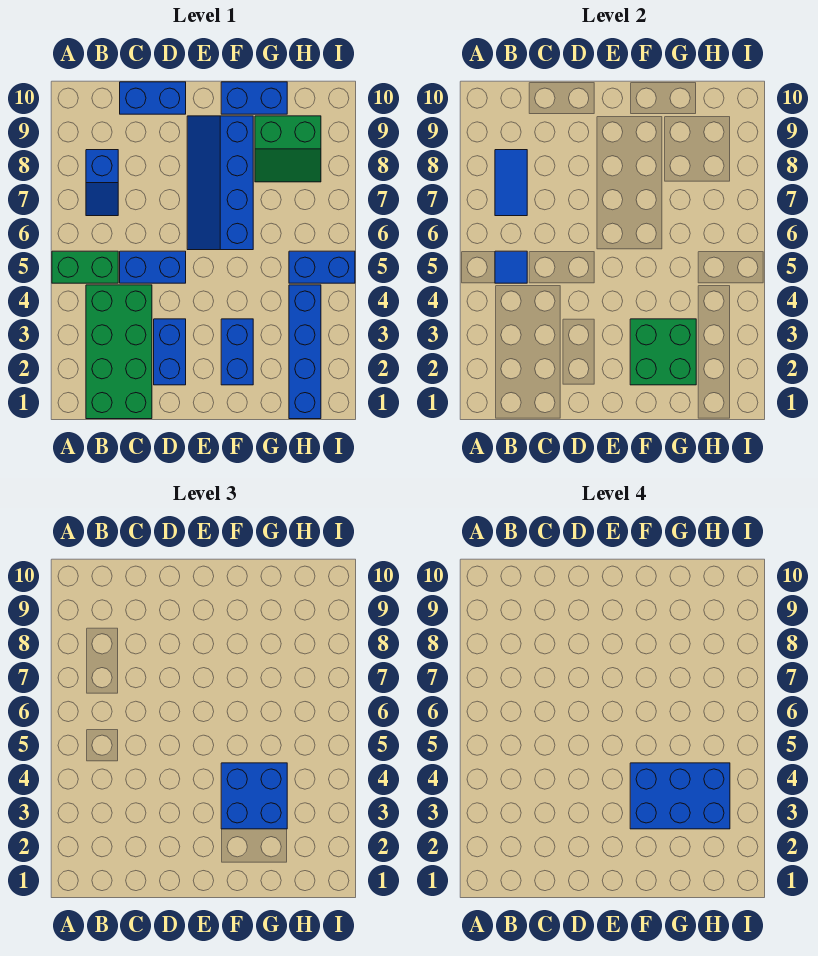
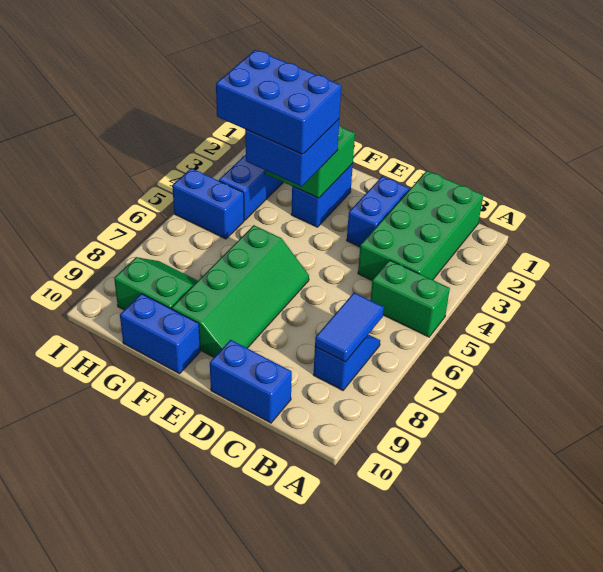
blue tile B5 level 2 -> none
blue brick C5:D5 level 1 -> none
blue slope E6:F9 level 1 top F -> green slope E6:F9 level 1 top F

